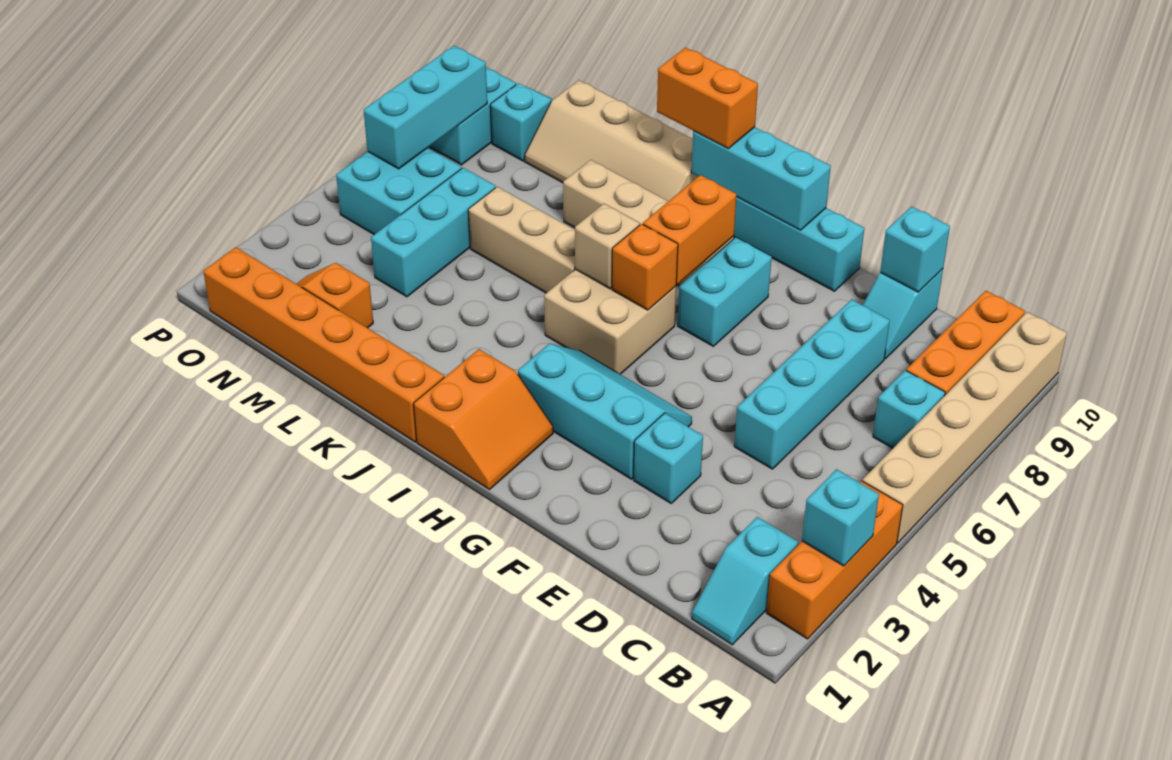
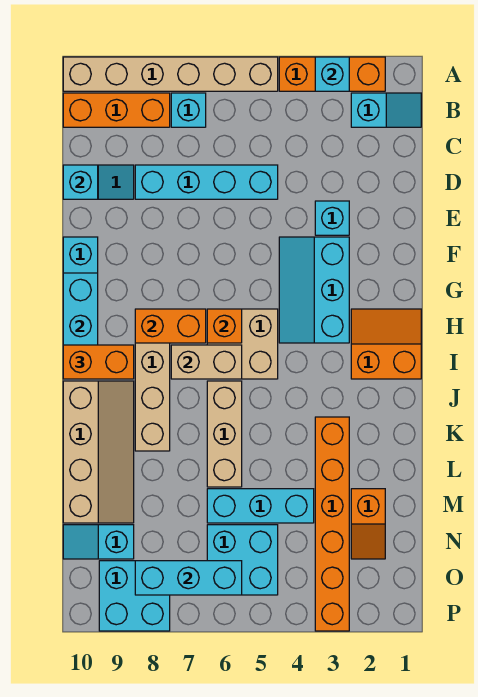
cyan brick G7:G8 level 1 -> none
tan brick I6 level 2 -> tan brick I6:I7 level 2
orange brick I10:J10 level 3 -> orange brick I9:I10 level 3
orange brick J1:O1 level 1 -> orange brick K3:P3 level 1

